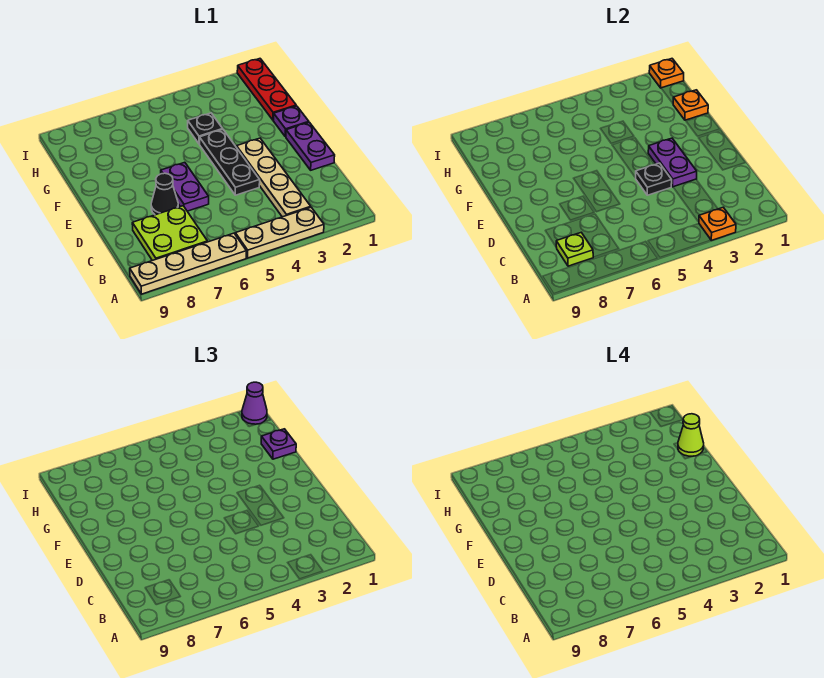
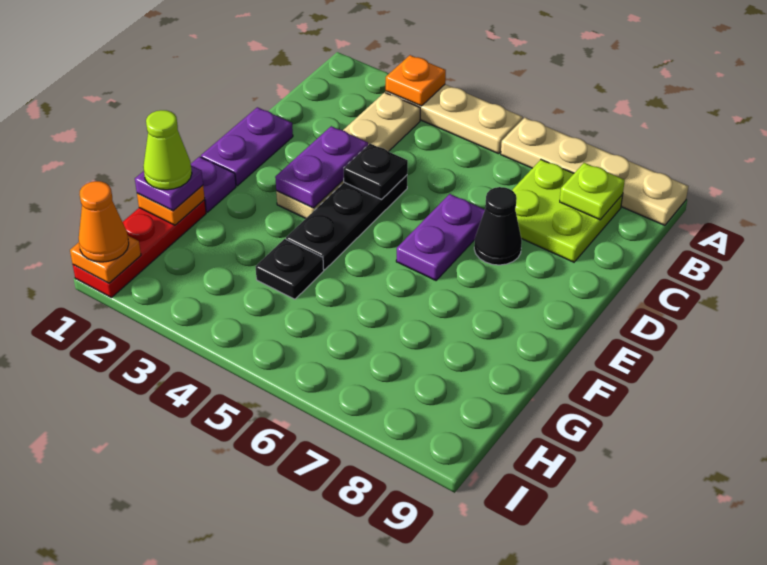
purple cone I1 level 3 -> orange cone I1 level 3

